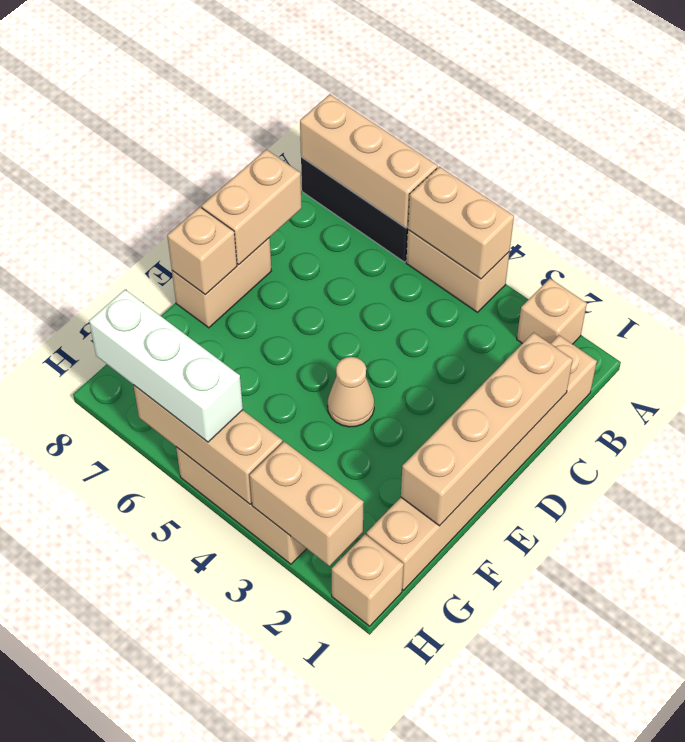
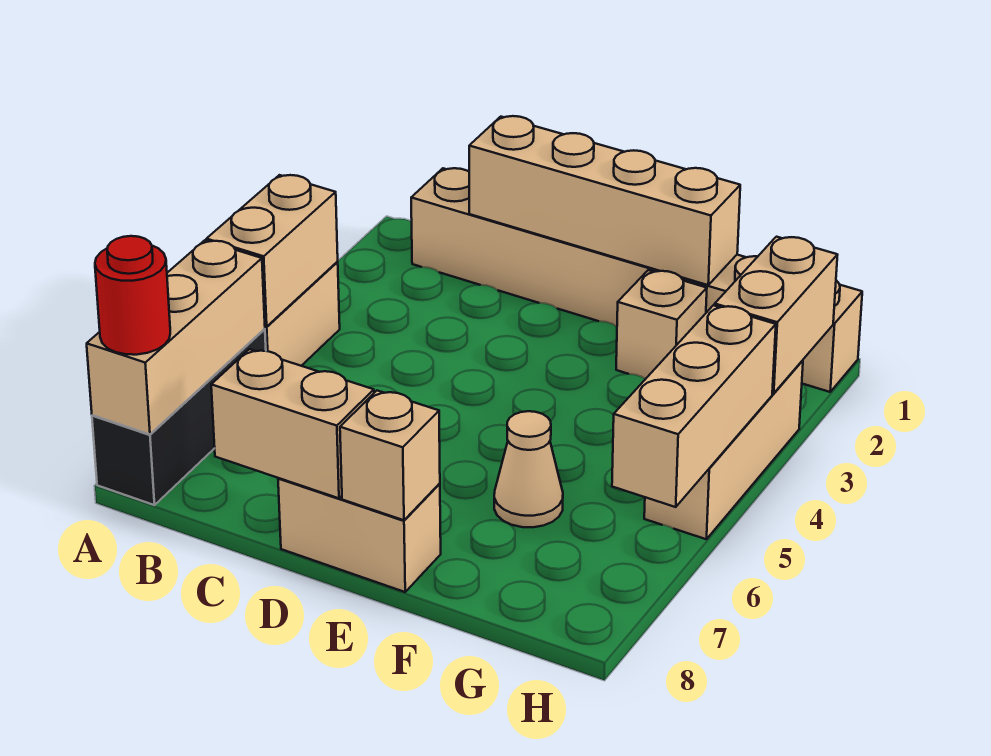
tan brick A2 level 1 -> tan brick F2 level 1
none -> red round brick A8 level 3
tan cone E4 level 1 -> tan cone F6 level 1
white brick H5:H7 level 3 -> none

